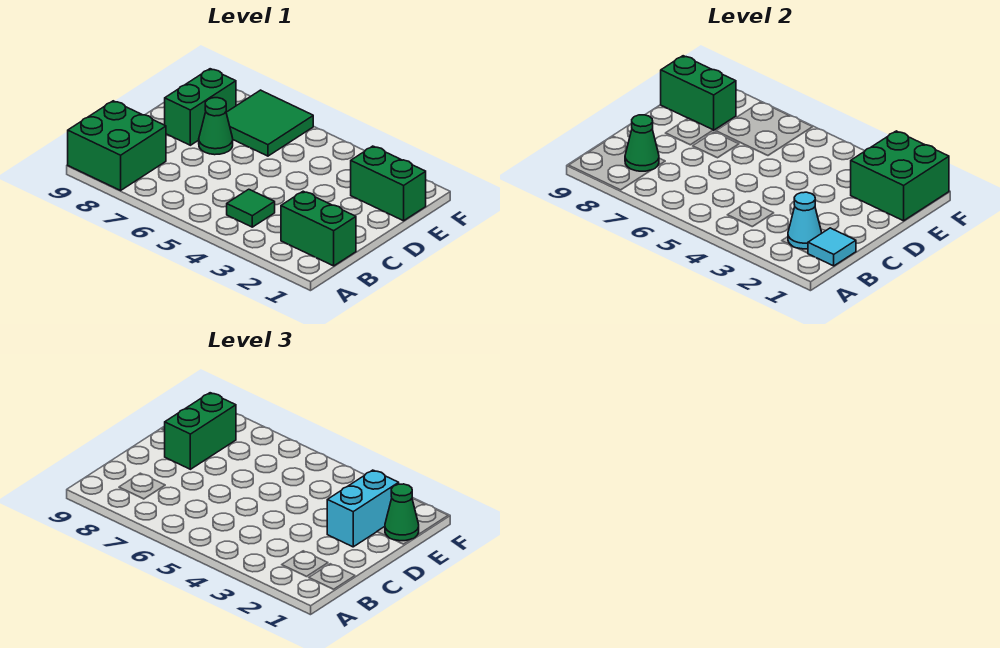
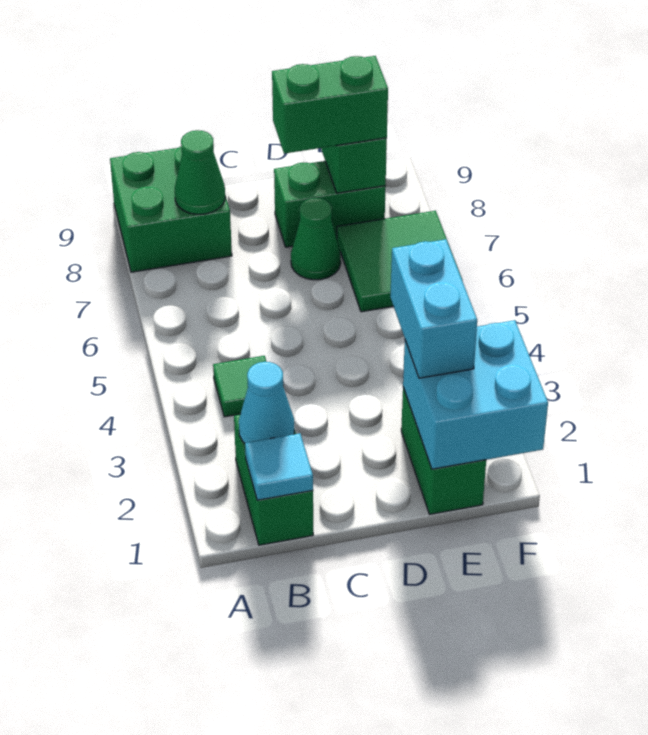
cyan brick D2:E2 level 3 -> cyan brick E2:E3 level 3
green brick E1:F2 level 2 -> cyan brick E1:F2 level 2
green cone E1 level 3 -> none

